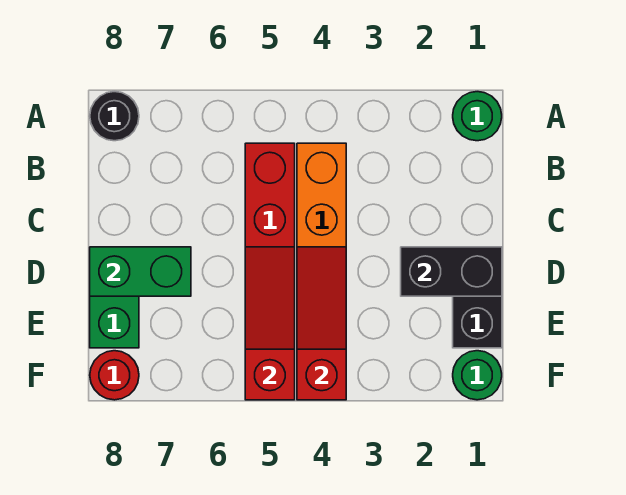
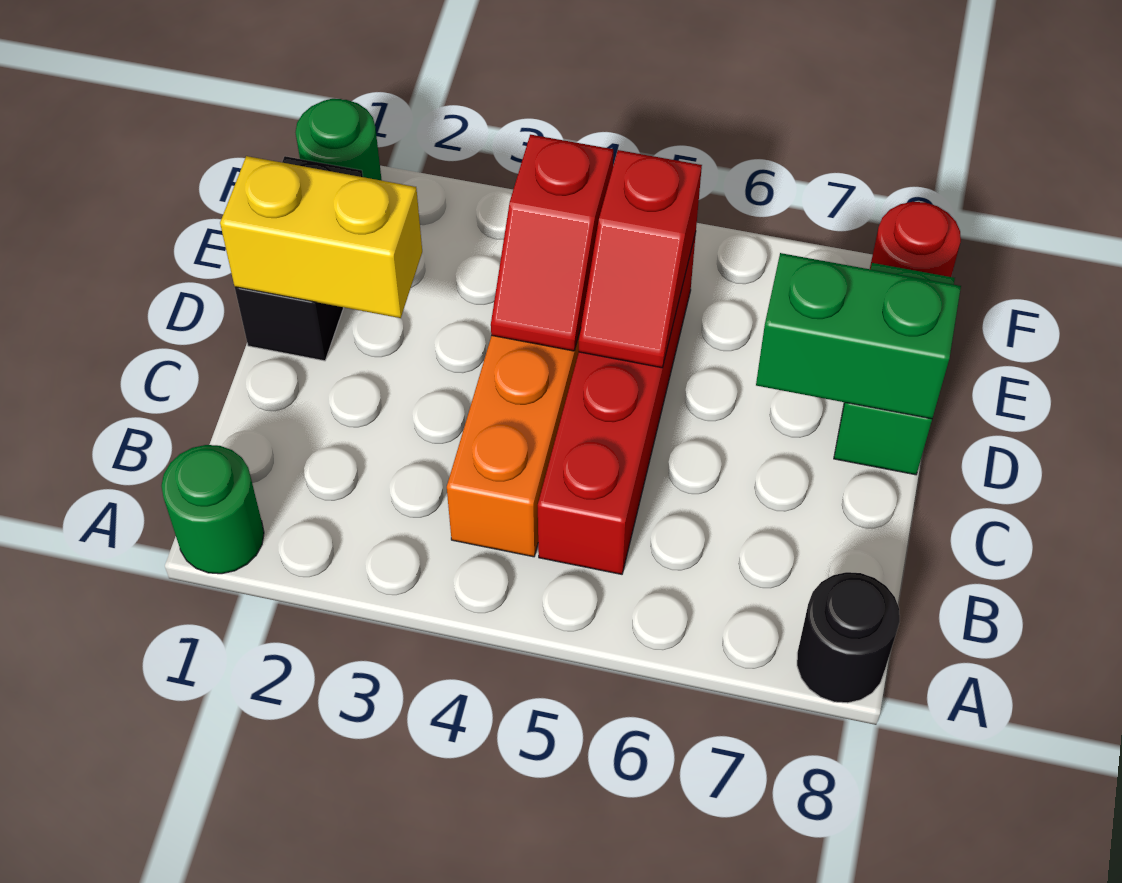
black brick D1:D2 level 2 -> yellow brick D1:D2 level 2
red slope D4:F4 level 2 top F -> red slope D4:E4 level 2 top E
red slope D5:F5 level 2 top F -> red slope D5:E5 level 2 top E

